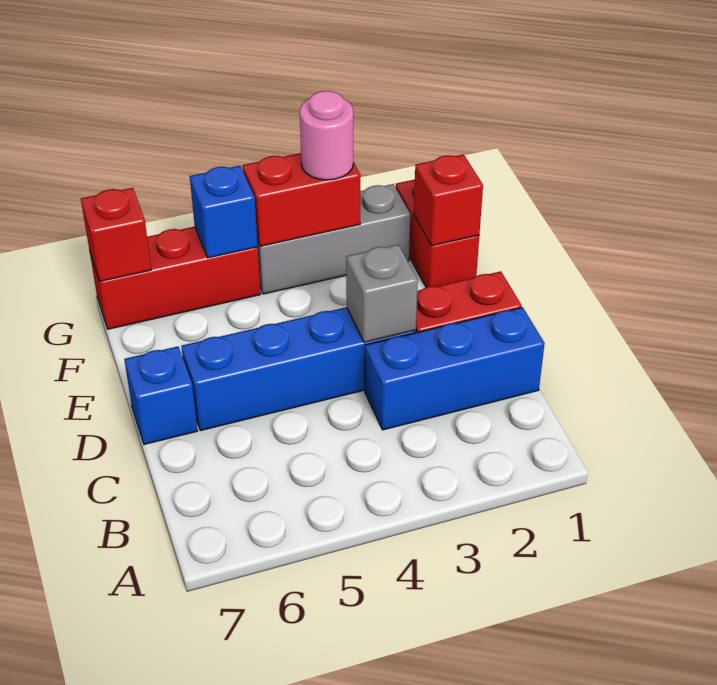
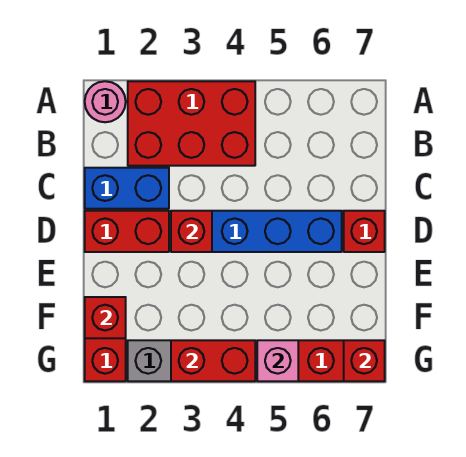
none -> red brick A2:B4 level 1
blue brick C1:C3 level 1 -> blue brick C1:C2 level 1
grey brick D3 level 2 -> red brick D3 level 2
blue brick D7 level 1 -> red brick D7 level 1
pink round brick G3 level 3 -> pink round brick A1 level 1
blue brick G5 level 2 -> pink brick G5 level 2

